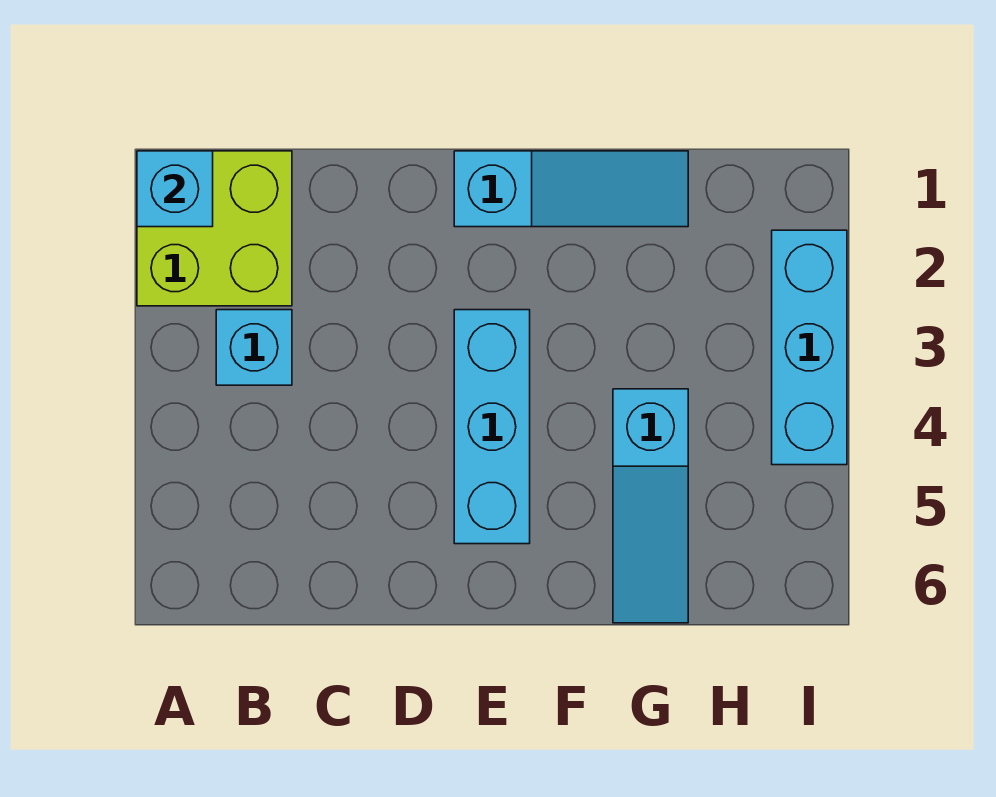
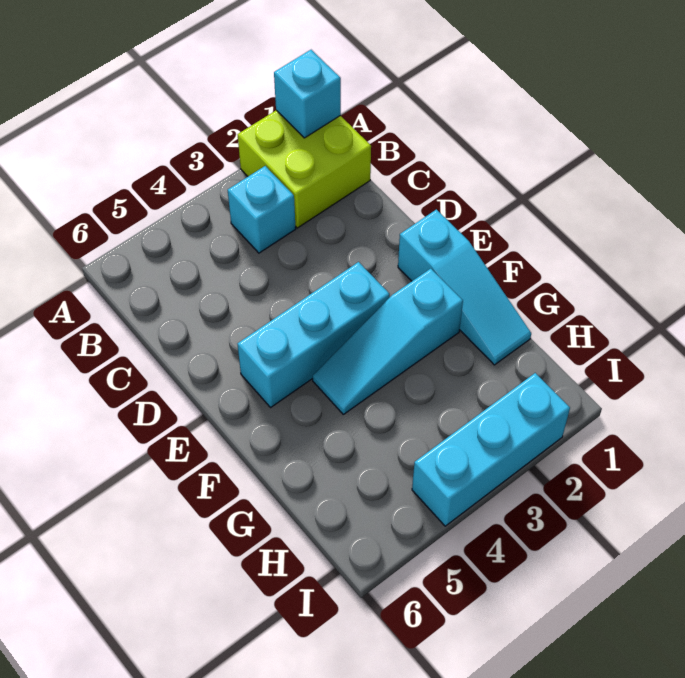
cyan slope G4:G6 level 1 top 4 -> cyan slope F2:F4 level 1 top 2

